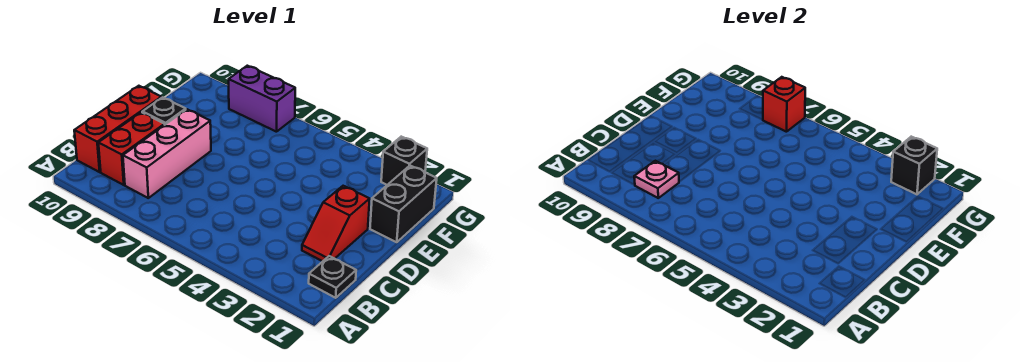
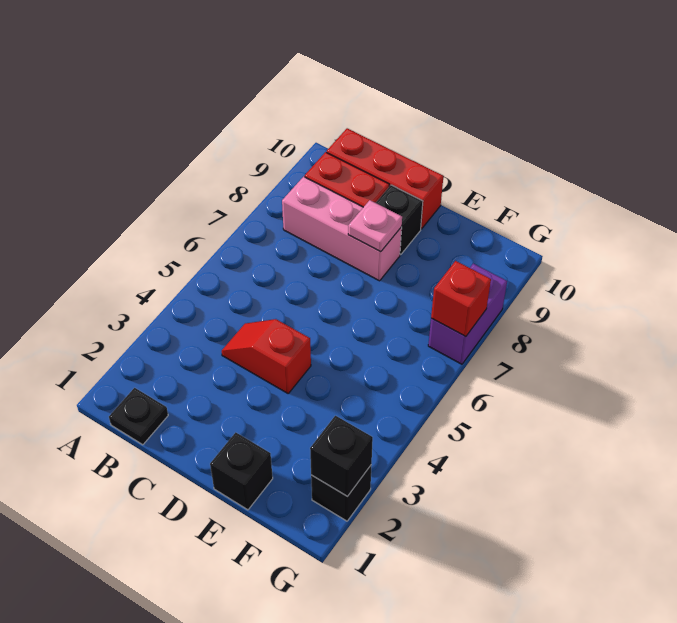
pink plate B8 level 2 -> pink plate D8 level 2
red slope C2:D2 level 1 top D -> red slope C4:D4 level 1 top D
black brick E1:F1 level 1 -> black brick E1 level 1

